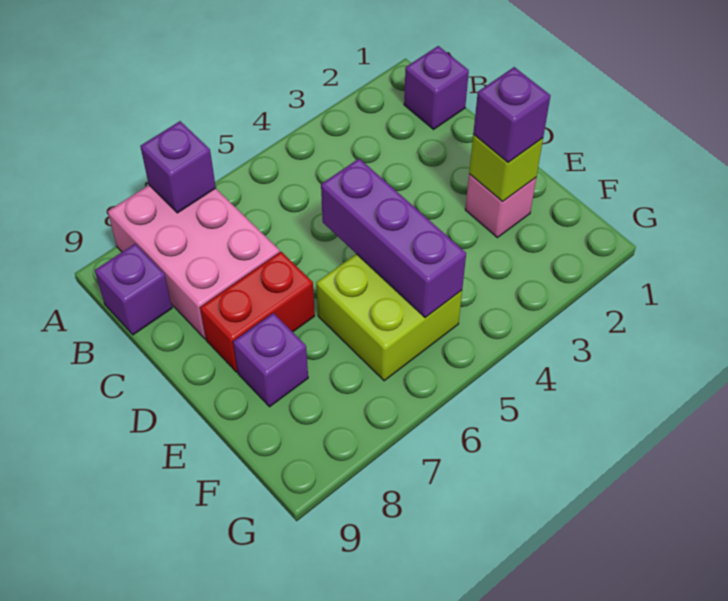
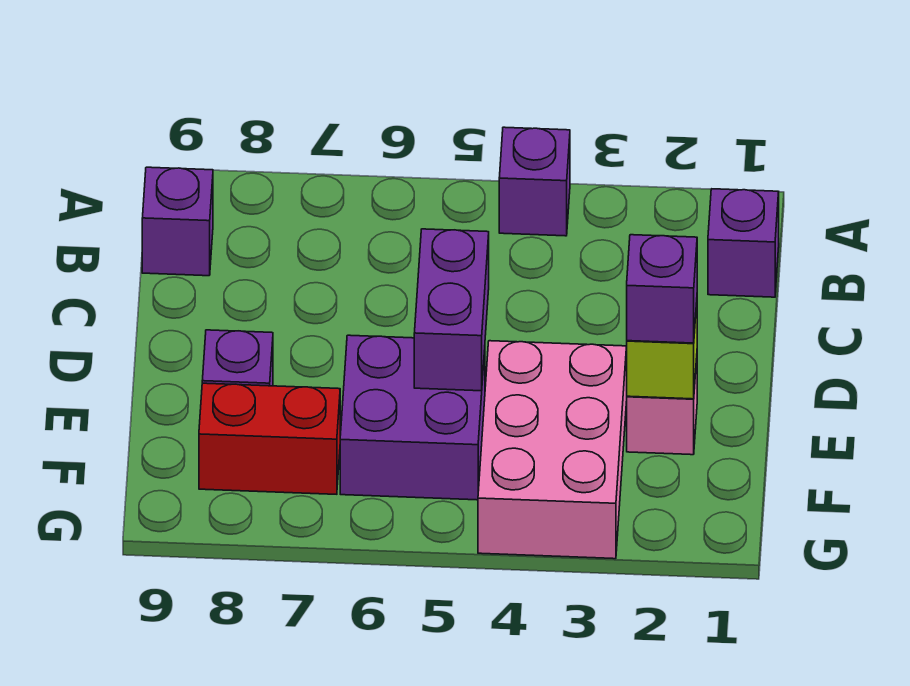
pink brick A7:C8 level 1 -> pink brick E3:G4 level 1
purple brick A7 level 2 -> purple brick A4 level 1
purple brick D5:F5 level 2 -> purple brick D5:E5 level 2
red brick D7:D8 level 1 -> red brick F7:F8 level 1
lime brick E5:F6 level 1 -> purple brick E5:F6 level 1

